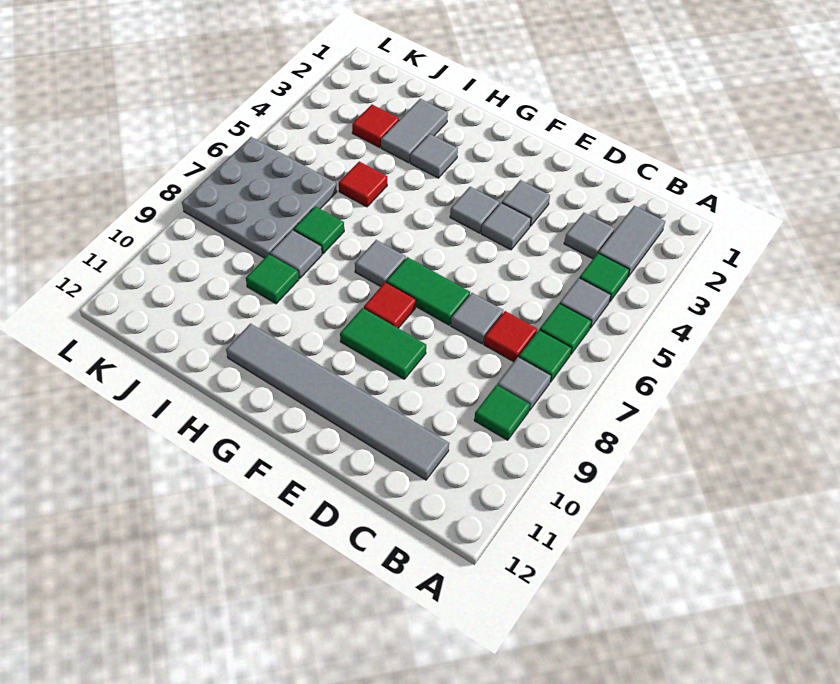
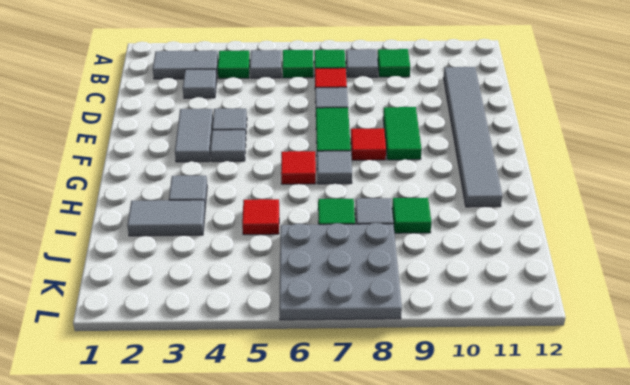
grey tile E3 level 1 -> grey tile E3:F3 level 1
red tile J3 level 1 -> red tile G6 level 1

